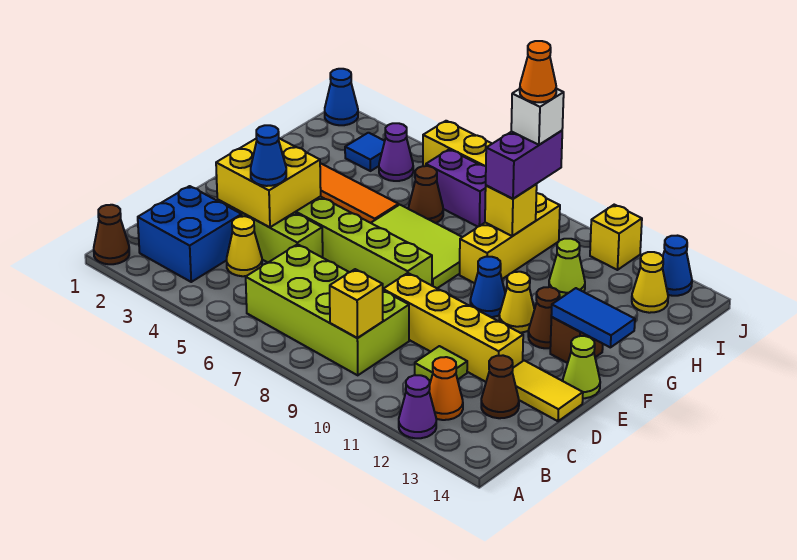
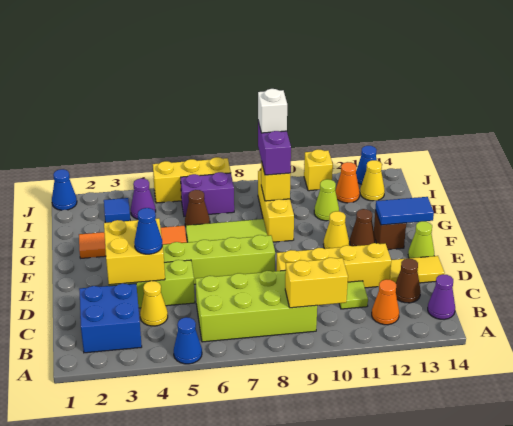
brown cone A1 level 1 -> none
purple cone A12 level 1 -> purple cone B14 level 1
yellow brick B9 level 2 -> yellow brick B9:B10 level 2
blue cone F10 level 1 -> blue cone A5 level 1
orange cone I9 level 5 -> orange cone I12 level 1

